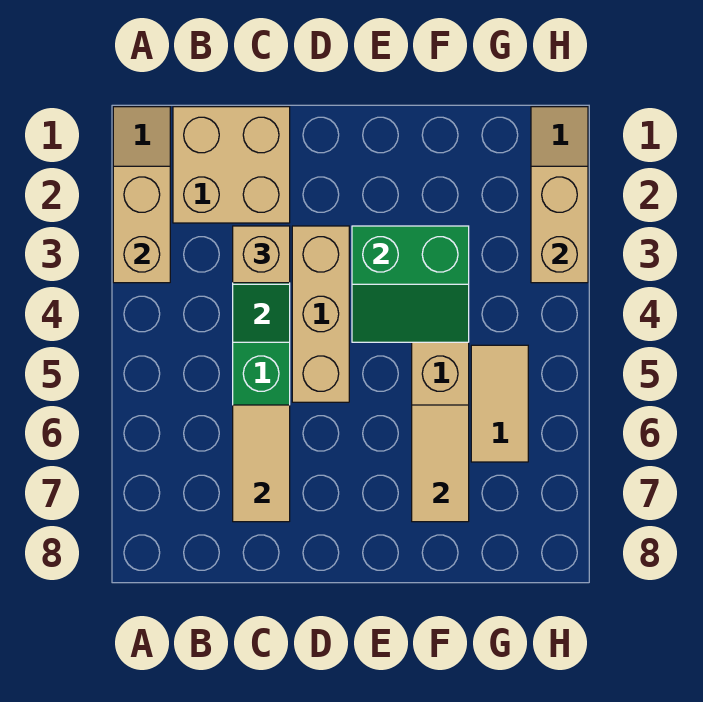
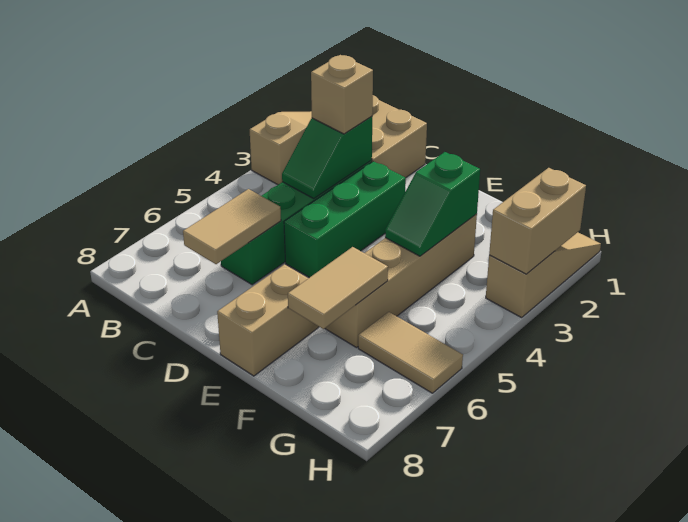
tan brick A2:A3 level 2 -> tan brick E7:E8 level 1
tan brick D3:D5 level 1 -> green brick D3:D5 level 1
green slope E3:F4 level 2 top 3 -> green slope F3:F4 level 2 top 3
tan tile G5:G6 level 1 -> tan tile G6:H6 level 1

